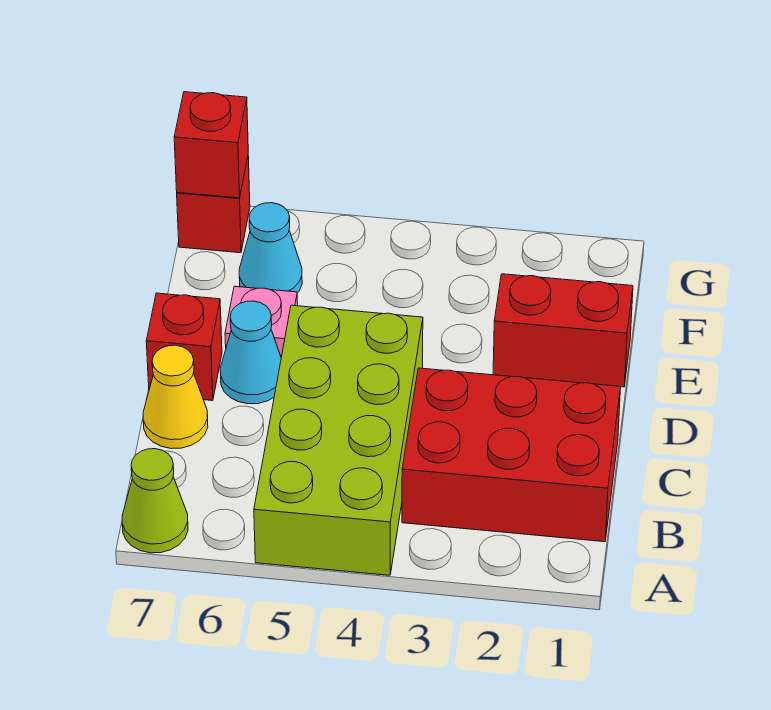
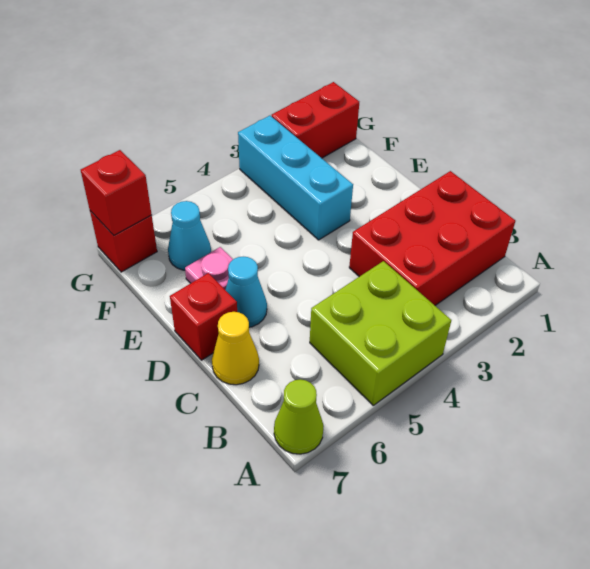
lime brick A4:D5 level 1 -> lime brick A4:B5 level 1
red brick E1:E2 level 1 -> red brick G1:G2 level 1
none -> cyan brick E3:G3 level 1

